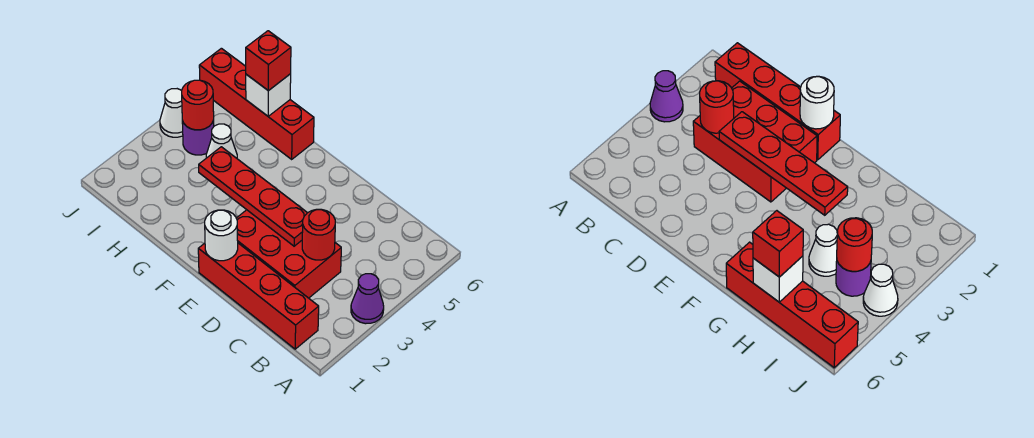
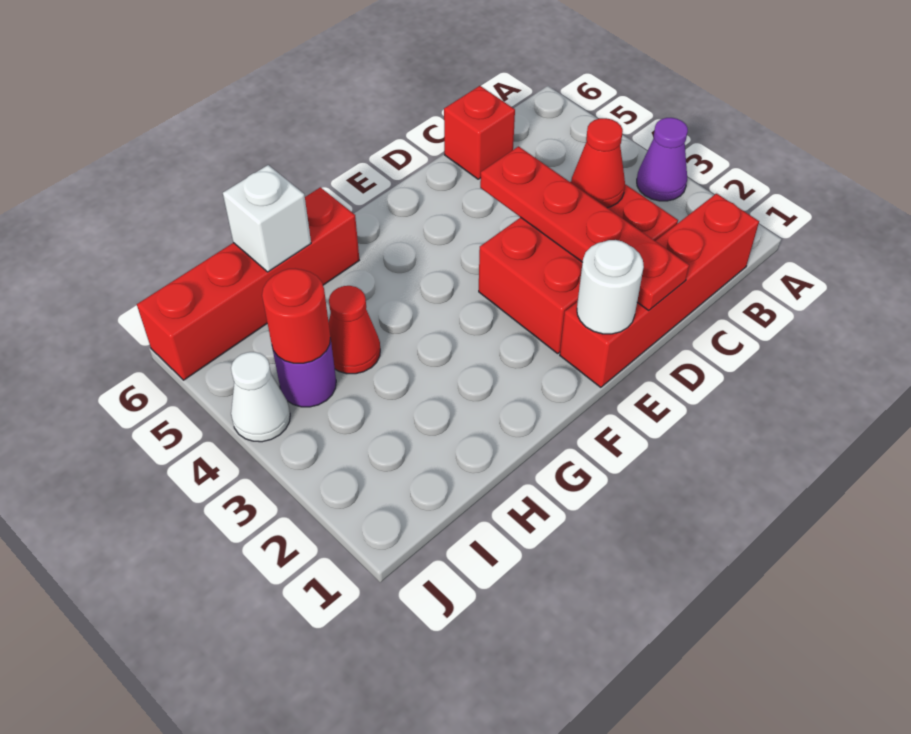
red round brick C3 level 2 -> red cone C3 level 2
red plate D3:G3 level 2 -> red plate D1:D4 level 2
white cone H4 level 1 -> red cone H4 level 1
red brick H6 level 3 -> red brick C6 level 1

